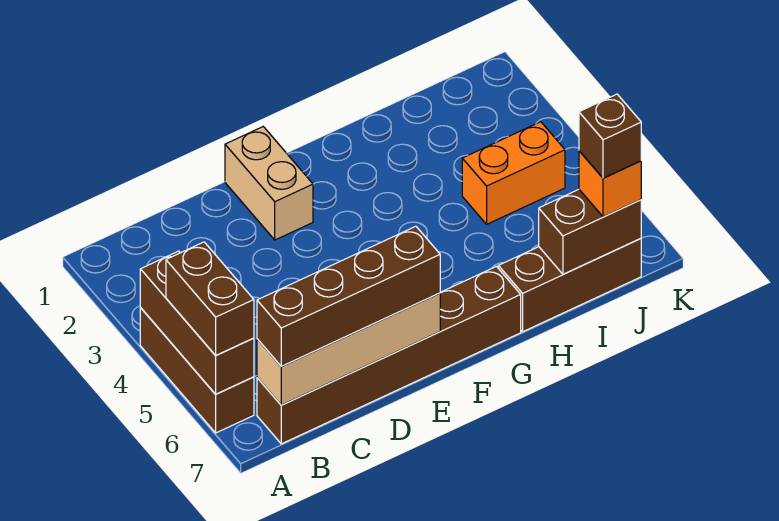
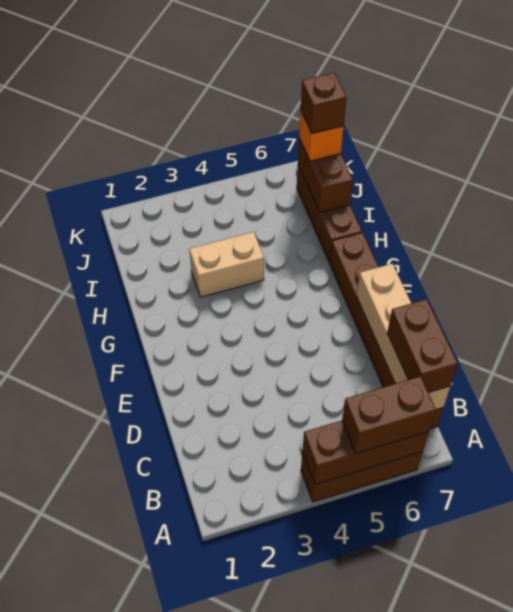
brown brick B7:E7 level 3 -> brown brick B7:C7 level 3
tan brick E1:E2 level 1 -> tan brick H3:H4 level 1
orange brick I4:J4 level 1 -> none

